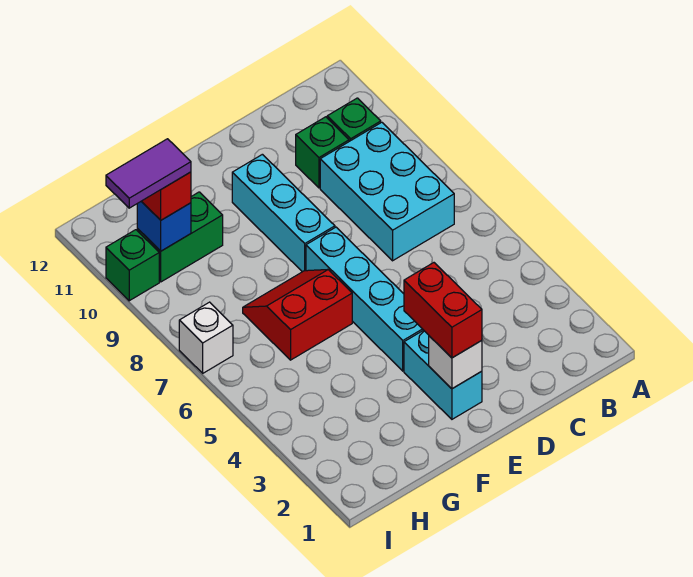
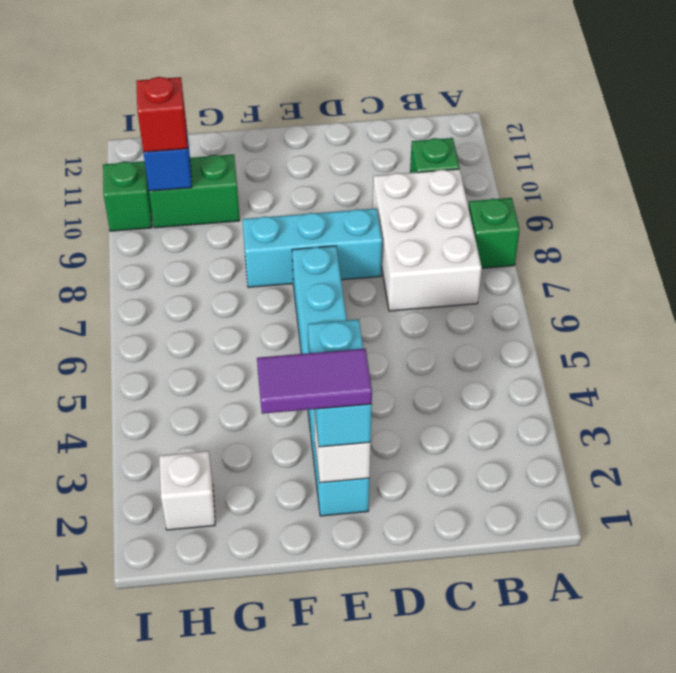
cyan brick B7:C9 level 1 -> white brick B7:C9 level 1
green brick C10 level 1 -> green brick A8 level 1
red brick E2:E3 level 3 -> cyan brick E2:E3 level 3
cyan brick E8:E10 level 1 -> cyan brick D8:F8 level 1
red slope F6:G7 level 1 top 6 -> none
purple tile H10:I10 level 4 -> purple tile E2:F2 level 4
white brick I7 level 1 -> white brick H2 level 1

